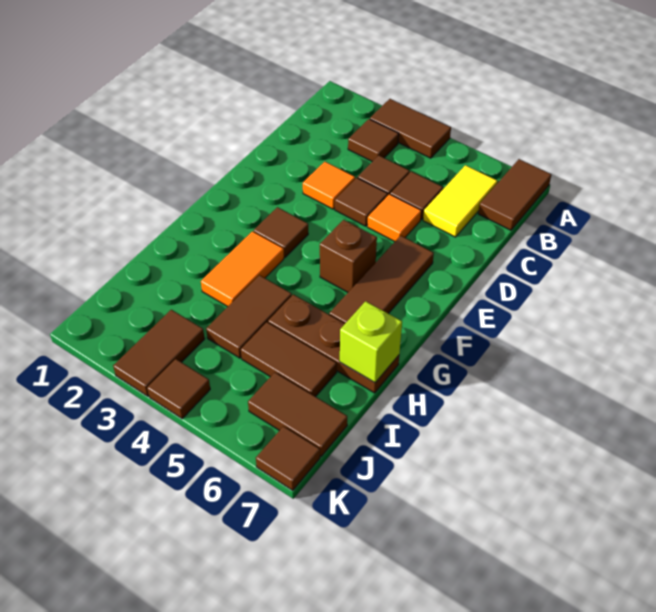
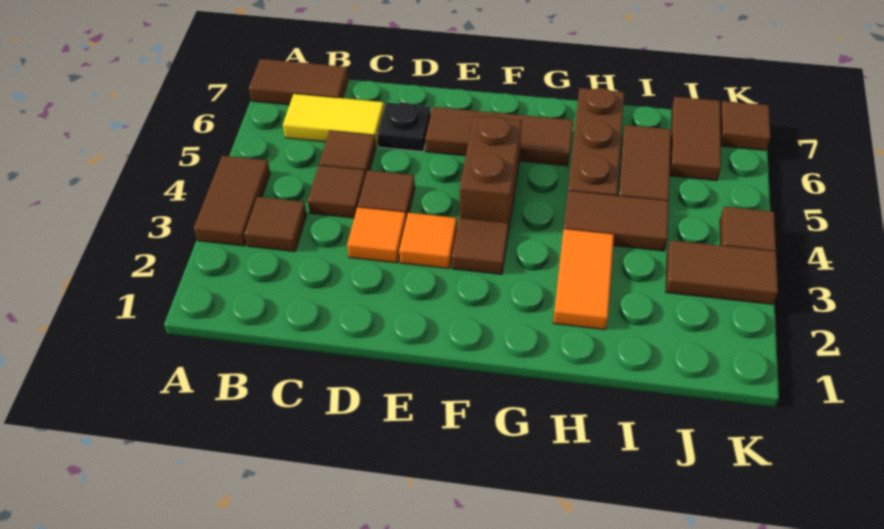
orange tile D5 level 1 -> orange tile E3 level 1
none -> black plate D6 level 1
brown brick F5 level 1 -> brown brick F4:F5 level 1
orange tile G3:H3 level 1 -> orange tile H2:H3 level 1
lime brick H7 level 2 -> none

